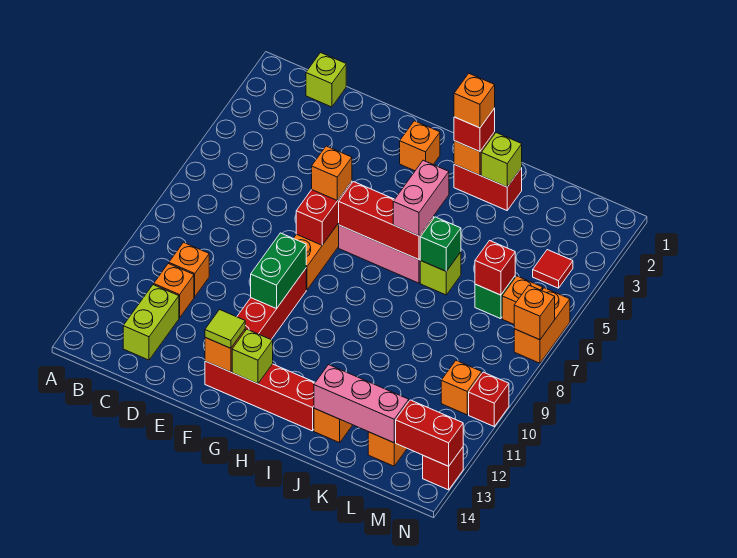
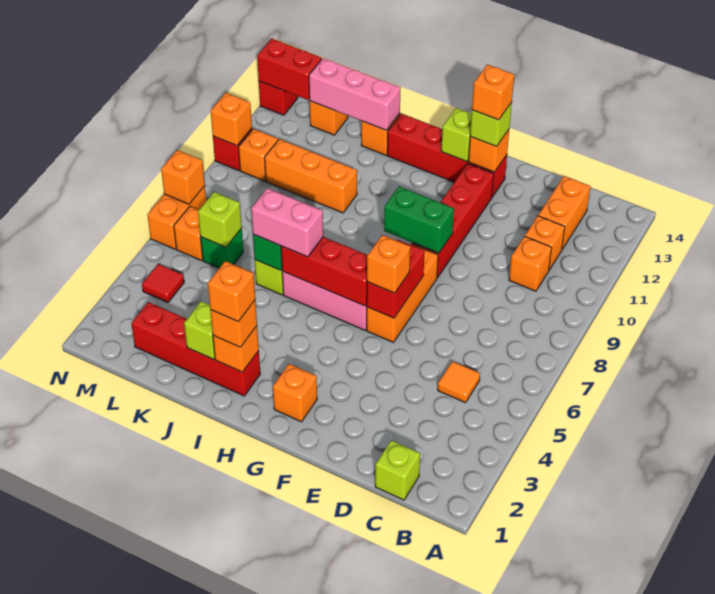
none -> orange tile C5 level 1
lime brick C12:C13 level 1 -> orange brick C12:C13 level 1
green brick F9:F10 level 2 -> green brick F9:G9 level 2
lime tile F13 level 3 -> lime brick F13 level 3
none -> orange brick F13 level 4
red brick I2:J2 level 1 -> red brick I2:L2 level 1
red brick I2 level 3 -> orange brick I2 level 3
pink brick I5:I6 level 3 -> pink brick I6:J6 level 3
none -> orange brick J10:L10 level 1
red brick L6 level 2 -> lime brick L6 level 2
none -> orange brick N10 level 2

